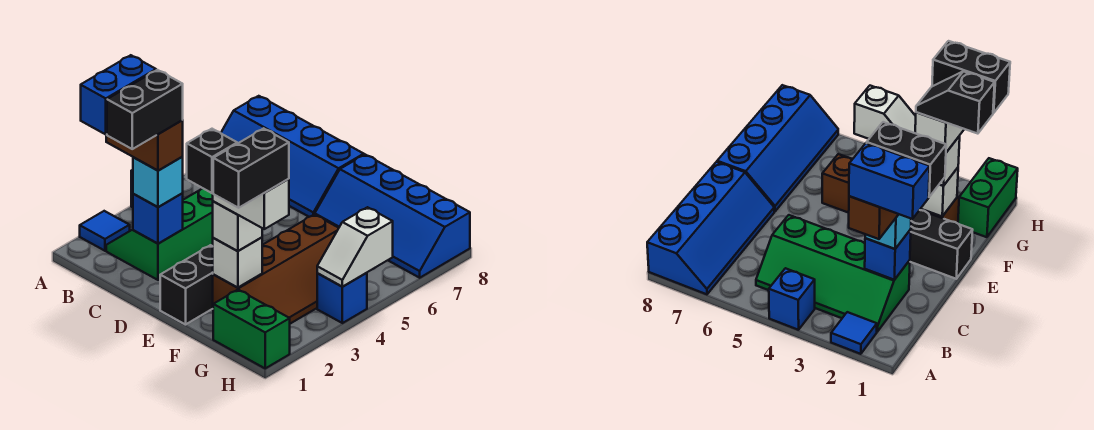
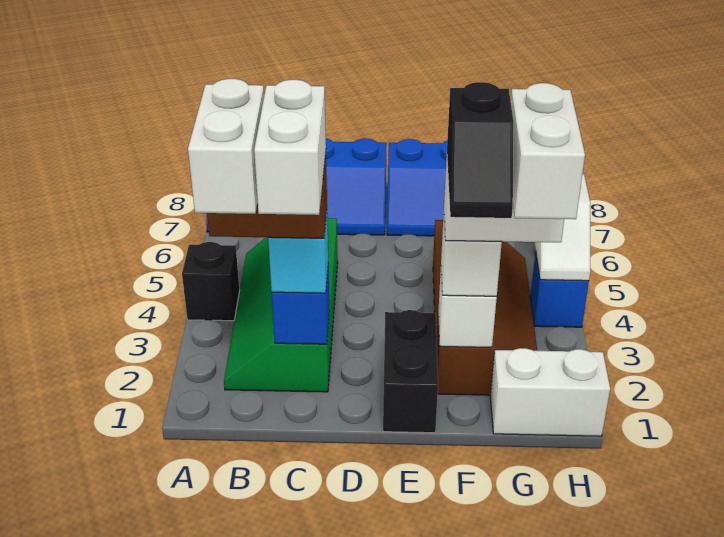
blue tile A2 level 1 -> none
blue brick A4 level 1 -> black brick A4 level 1
blue brick B1:B2 level 5 -> white brick B1:B2 level 5
black brick C1:C2 level 5 -> white brick C1:C2 level 5
black slope F1:F2 level 5 top 1 -> black slope F1:F2 level 5 top 2
green brick G1:H1 level 1 -> white brick G1:H1 level 1
black brick G1:G2 level 5 -> white brick G1:G2 level 5

